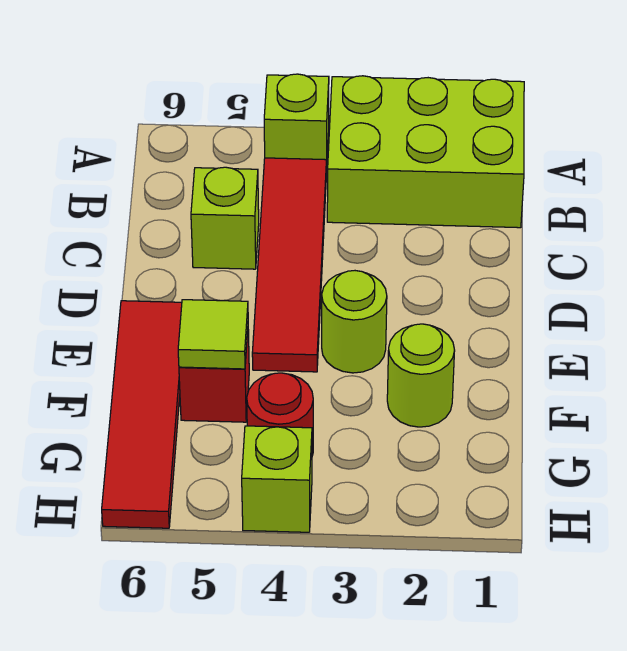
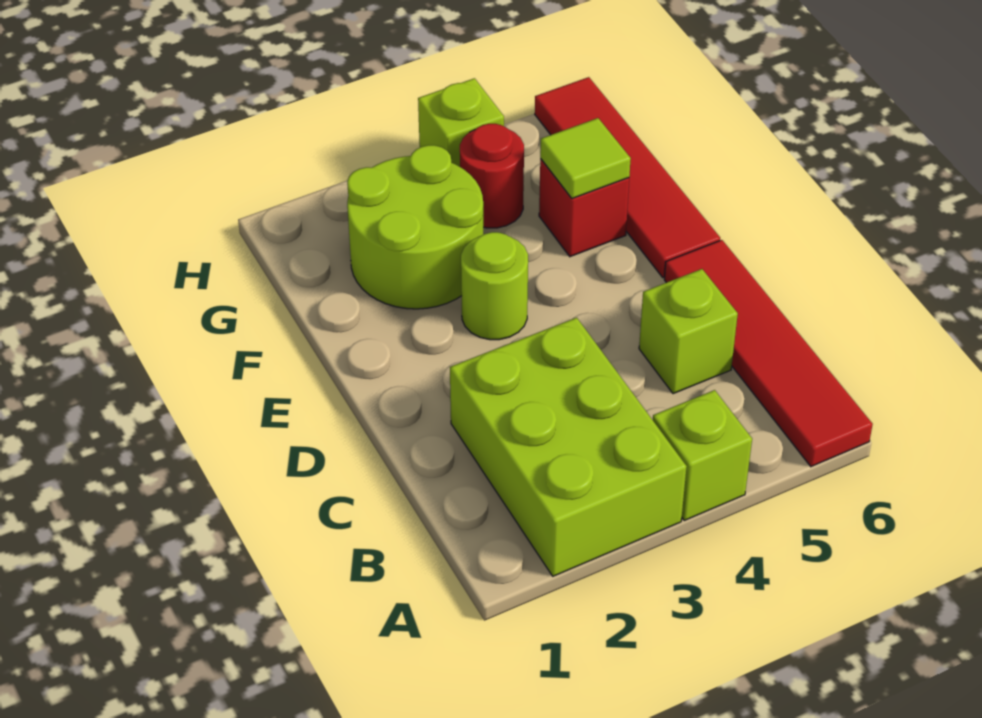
lime brick A1:B3 level 1 -> lime brick A2:C3 level 1
red tile B4:E4 level 1 -> red tile A6:D6 level 1
lime round brick F2 level 1 -> lime round brick F2:G3 level 1

